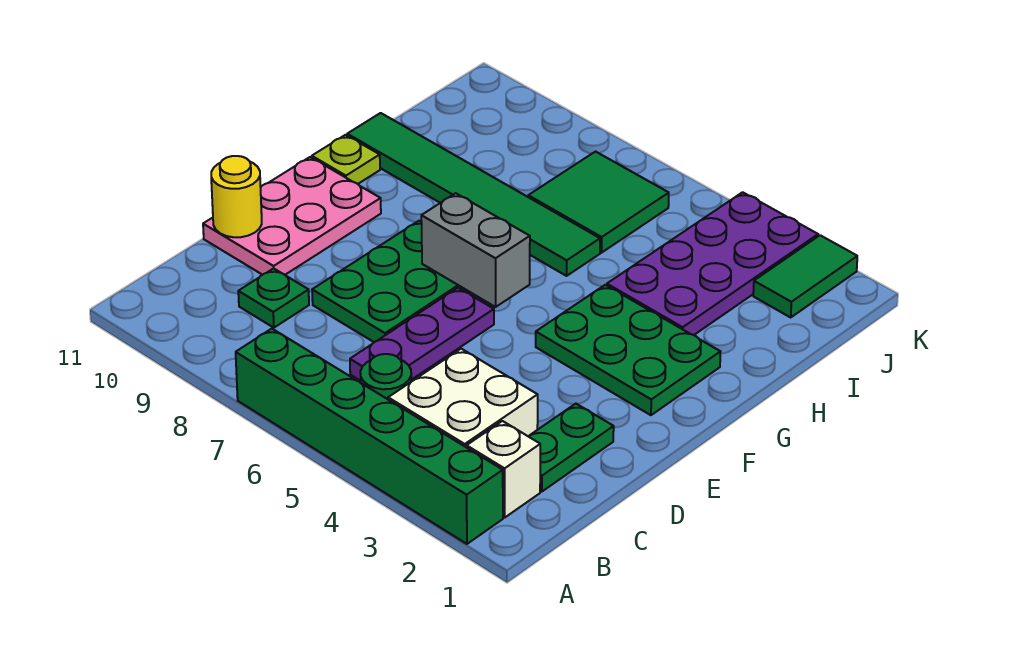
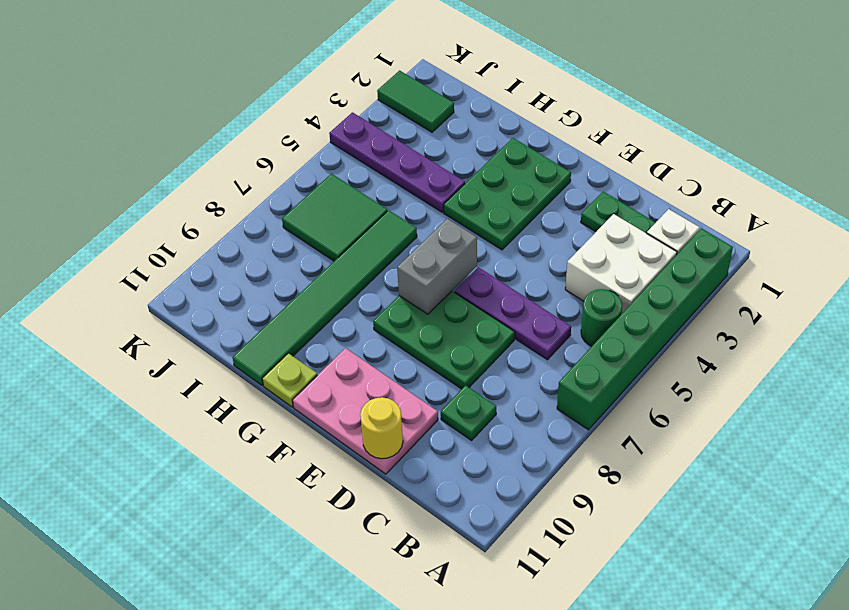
purple plate H3:K4 level 1 -> purple plate H4:K4 level 1

